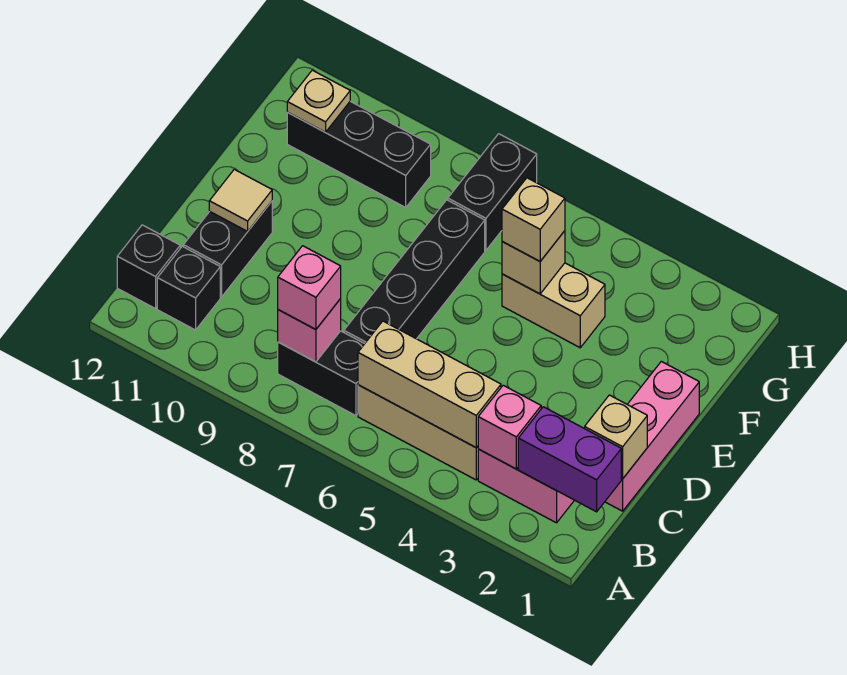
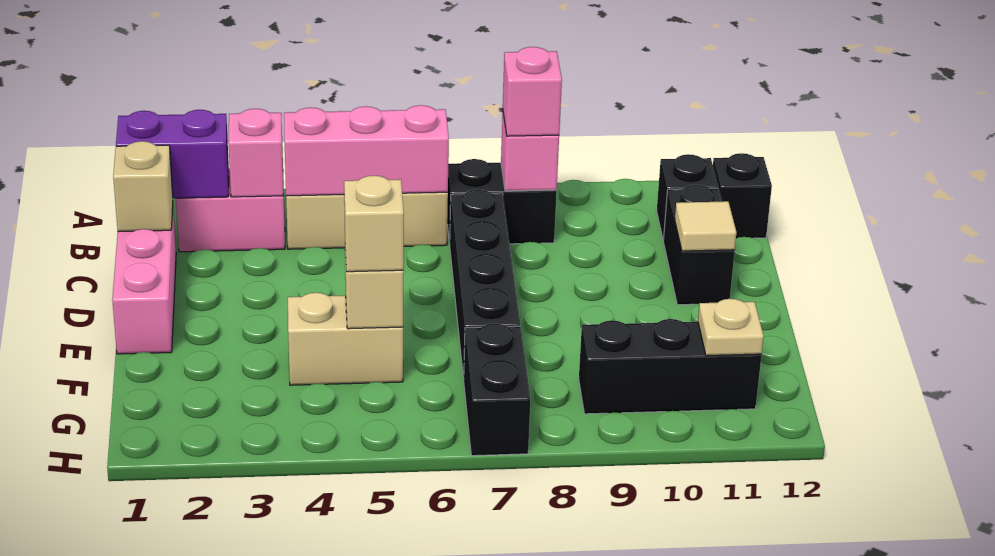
tan brick B4:B6 level 2 -> pink brick B4:B6 level 2

